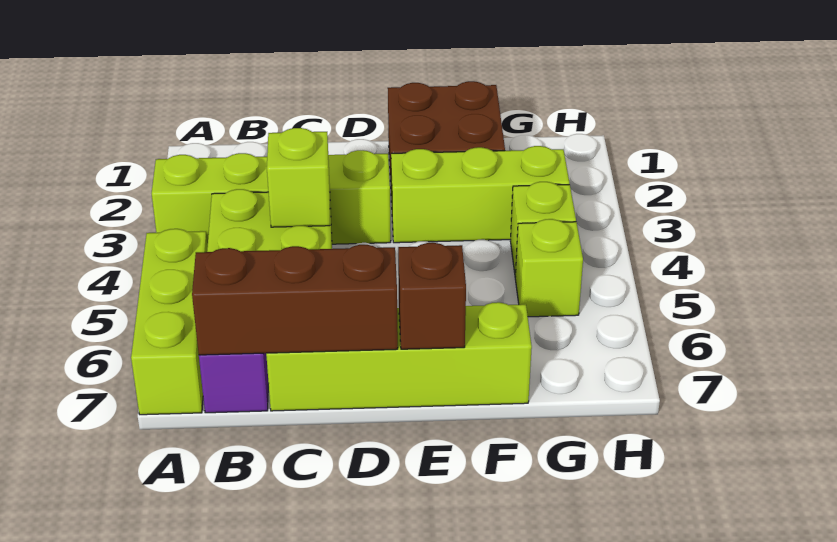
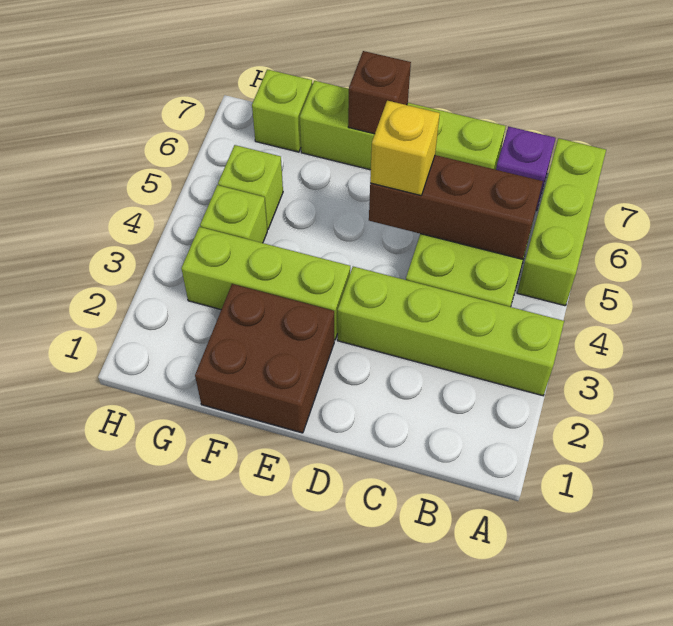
brown brick B7:D7 level 2 -> brown brick B5:D5 level 2
lime brick C4 level 2 -> lime brick G7 level 1
none -> yellow brick D5 level 3

